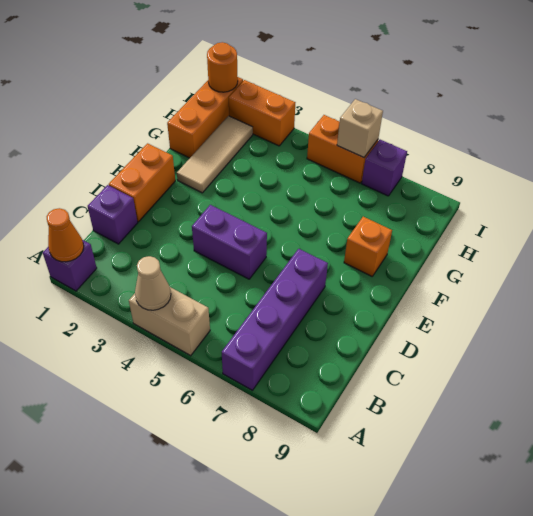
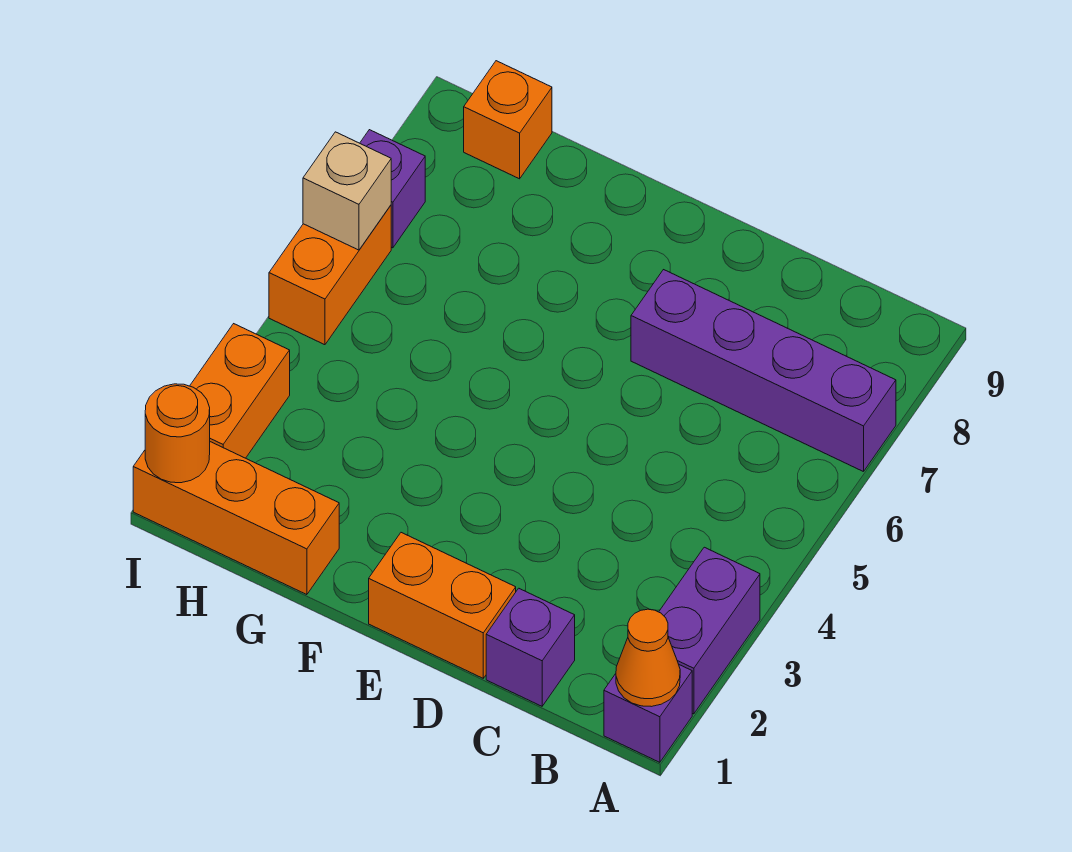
tan brick A4:A5 level 1 -> none
tan cone A4 level 2 -> none
purple brick D4:D5 level 1 -> purple brick A2:A3 level 1
tan tile F2:H2 level 1 -> none
orange brick F8 level 1 -> orange brick H9 level 1

